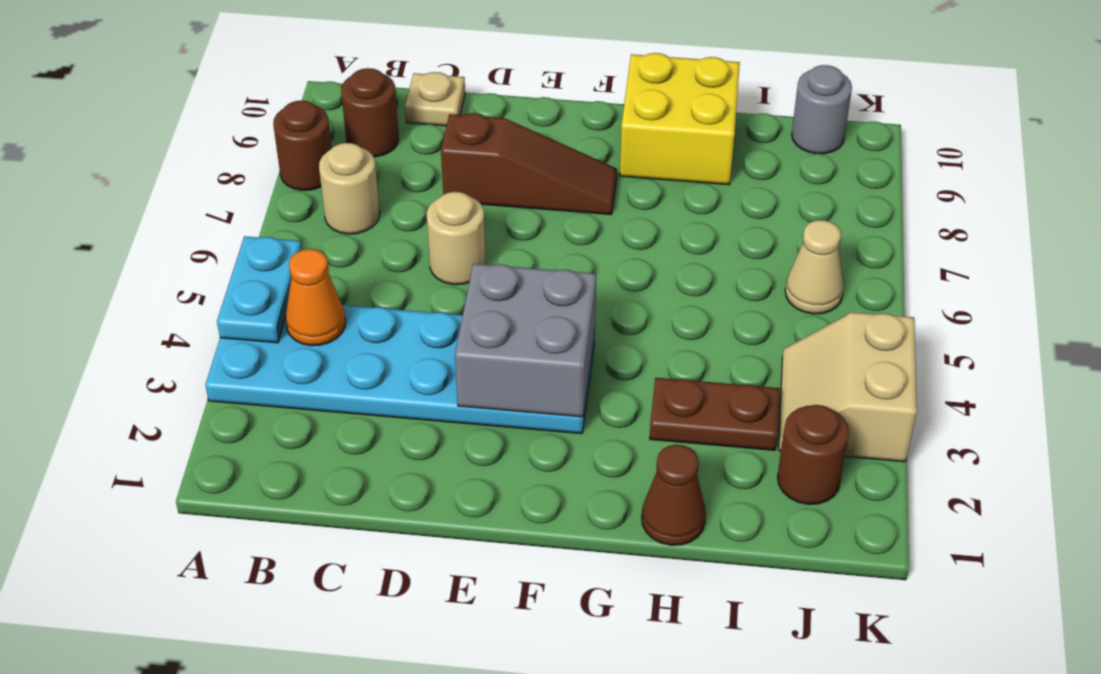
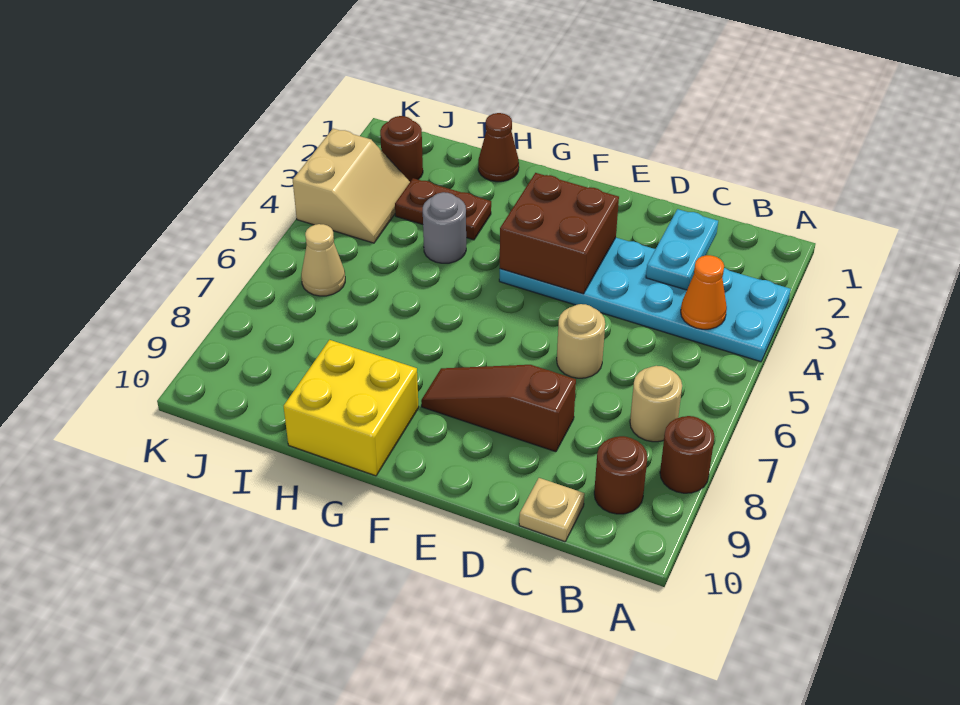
cyan plate A4:A5 level 2 -> cyan plate C2:C3 level 2
grey brick E3:F4 level 2 -> brown brick E3:F4 level 2
grey round brick J10 level 1 -> grey round brick H4 level 1

